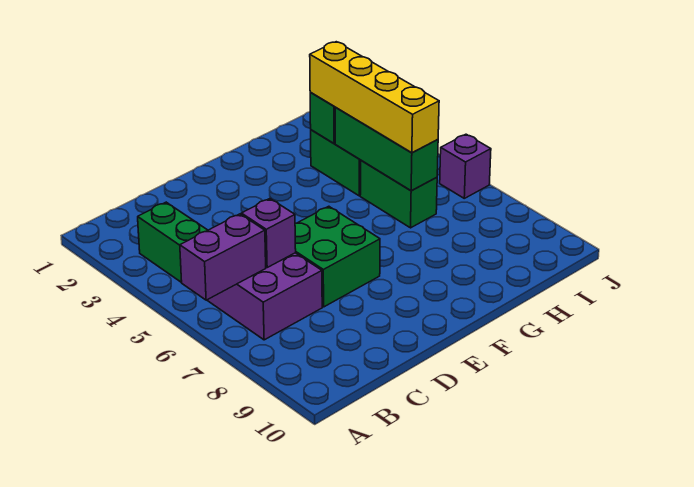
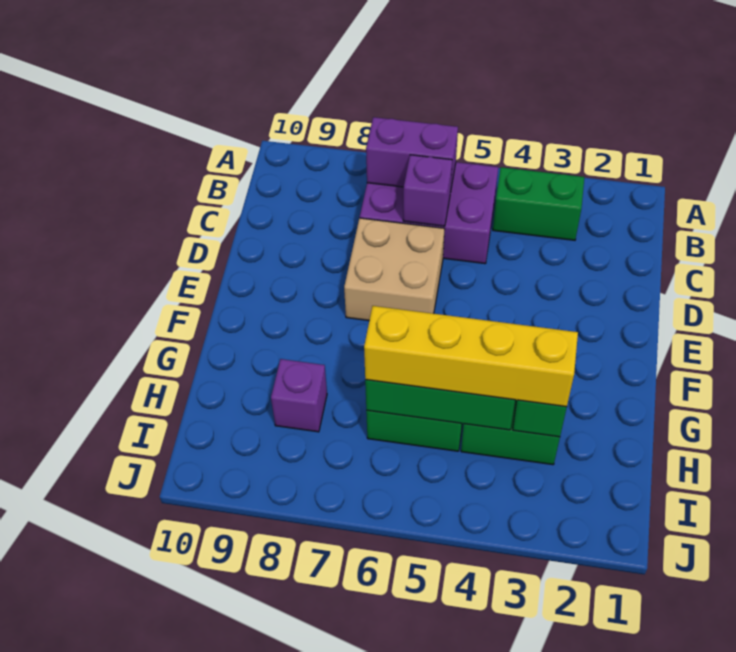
purple brick A6:B6 level 2 -> purple brick B6:B7 level 2
green brick D6:E7 level 1 -> tan brick D6:E7 level 1
purple brick J6 level 1 -> purple brick H8 level 1

